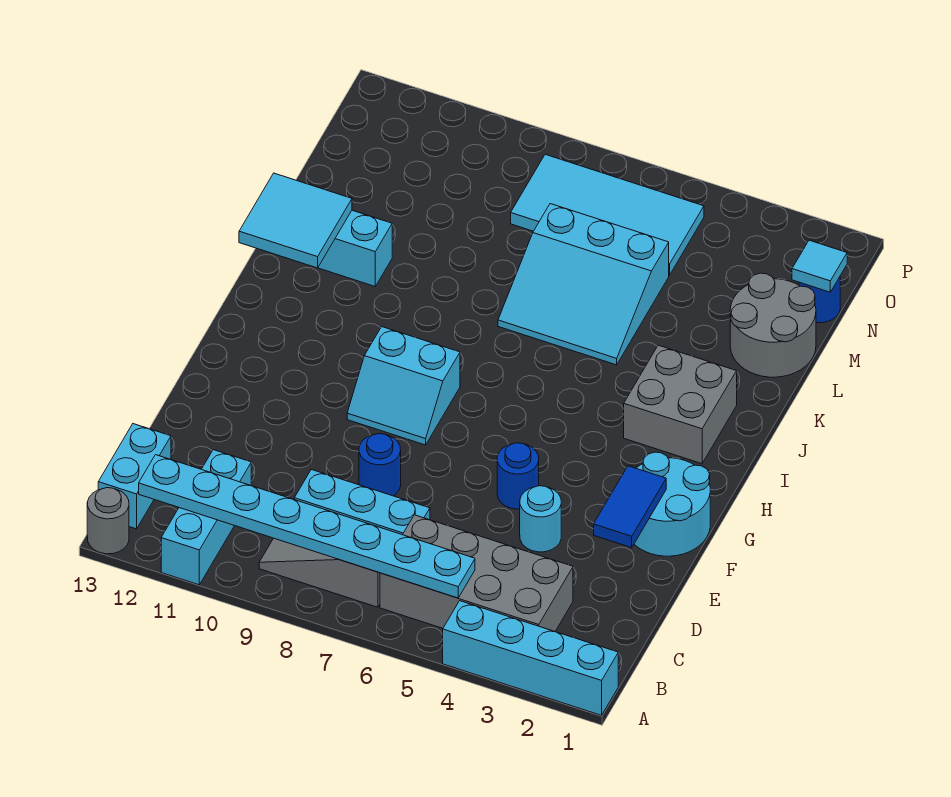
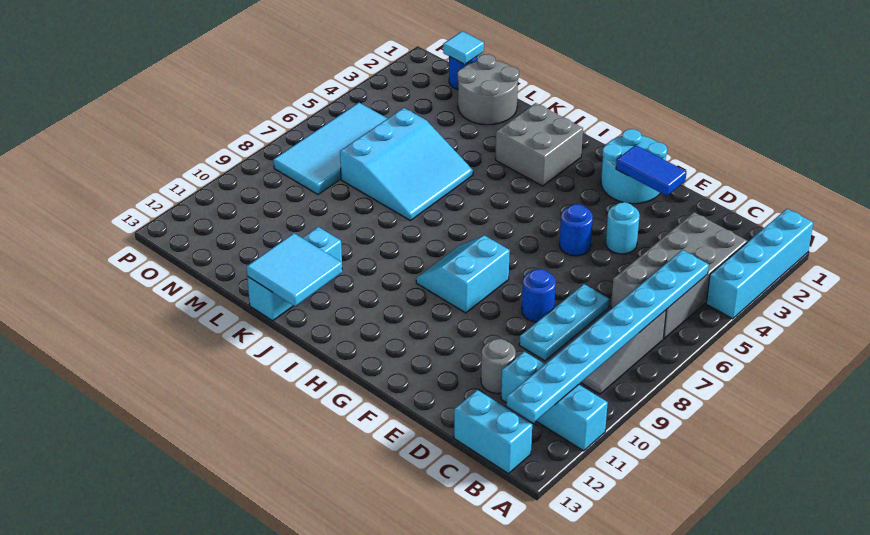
grey round brick A13 level 1 -> grey round brick D11 level 1
cyan slope G8:H9 level 1 top H -> cyan slope G8:H9 level 1 top G

